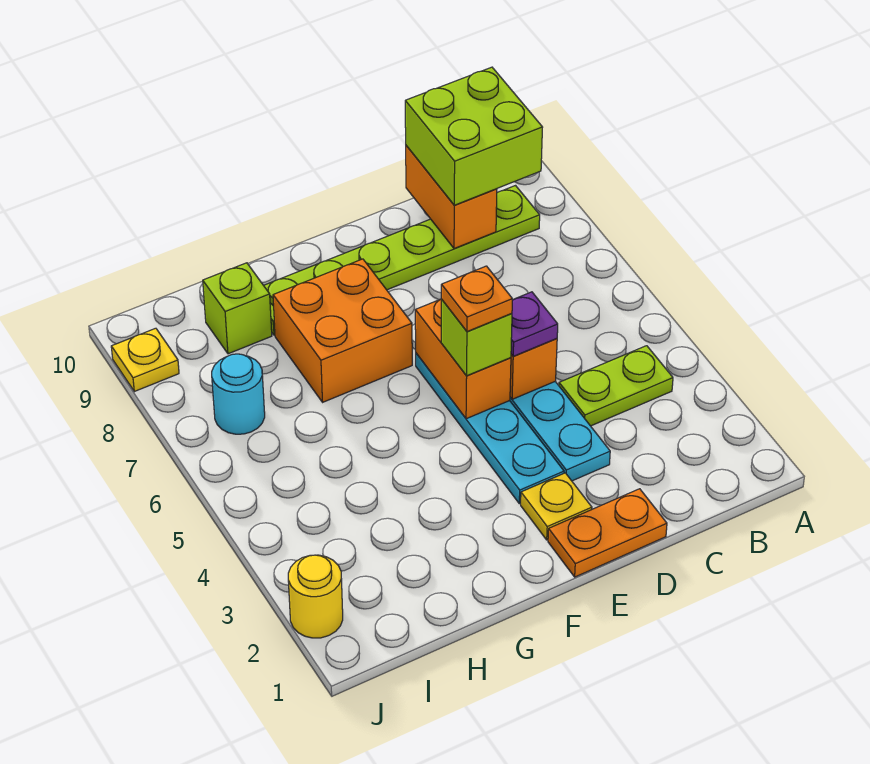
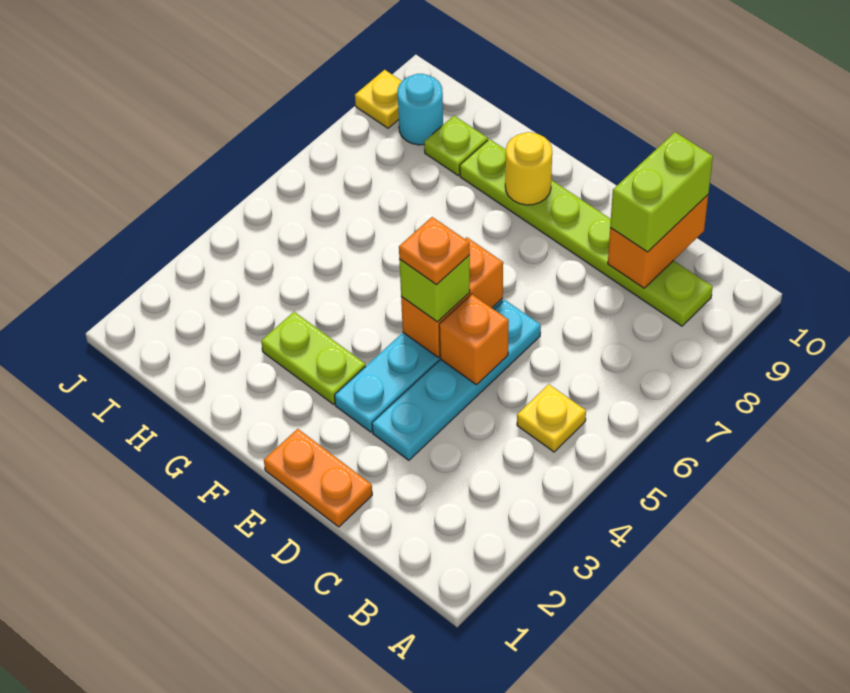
lime plate B4:C4 level 1 -> lime plate F3:G3 level 1
lime brick B9:C10 level 3 -> lime brick C9:C10 level 3
purple plate D5 level 3 -> none
yellow plate E2 level 1 -> yellow plate B5 level 1
orange brick F7:G8 level 1 -> none
lime brick H9 level 1 -> lime plate H9 level 1
cyan round brick I7 level 1 -> cyan round brick I9 level 1
yellow round brick J2 level 1 -> yellow round brick F9 level 2

